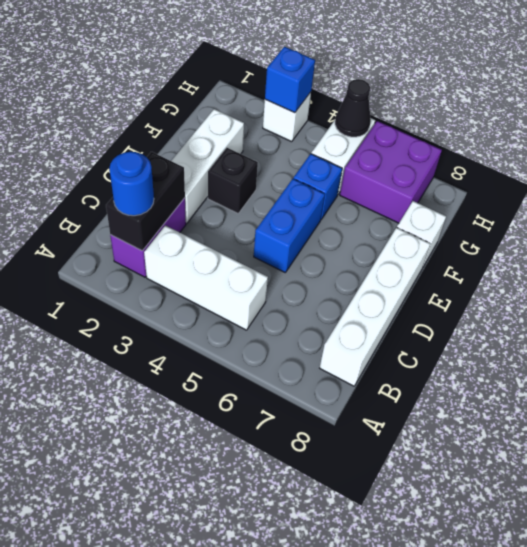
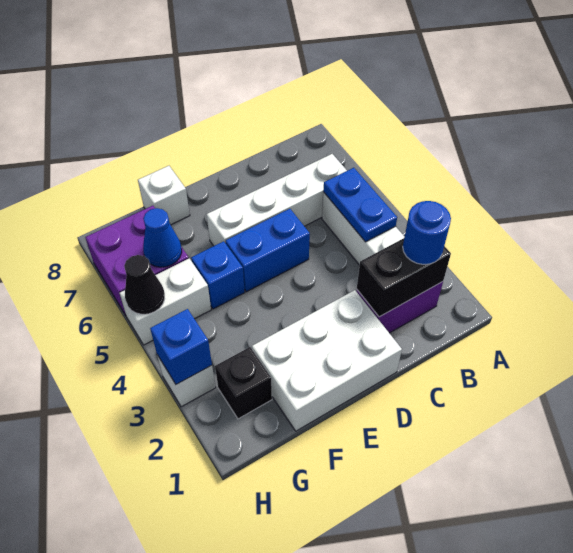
none -> blue plate B4:B5 level 2
white brick B8:E8 level 1 -> white brick B6:E6 level 1
white brick D2:F2 level 1 -> white brick D1:F2 level 1
black brick E3 level 1 -> black brick G2 level 1
none -> blue cone G6 level 2

